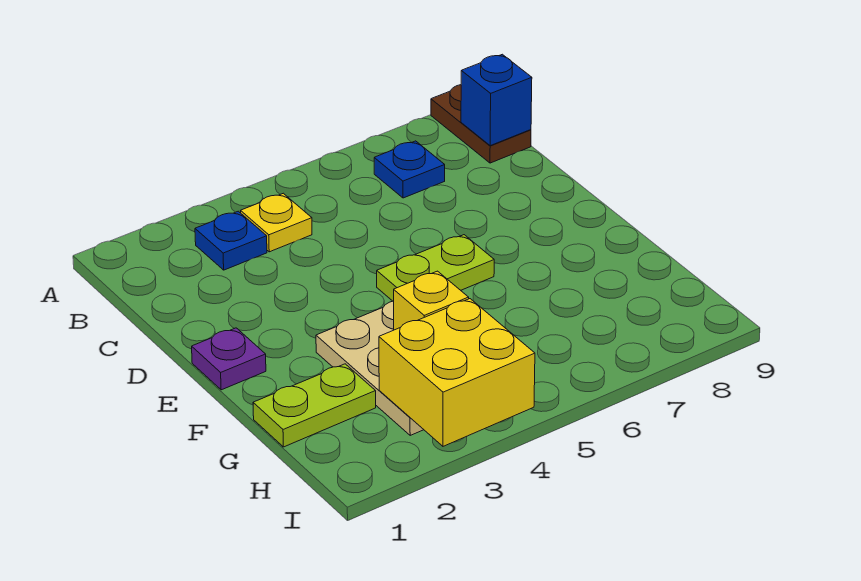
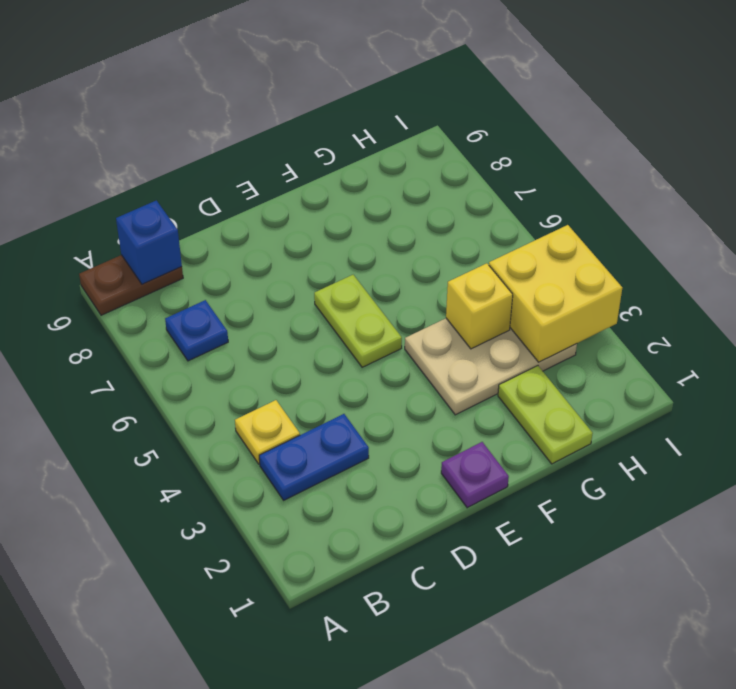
blue plate B3 level 1 -> blue plate B3:C3 level 1

